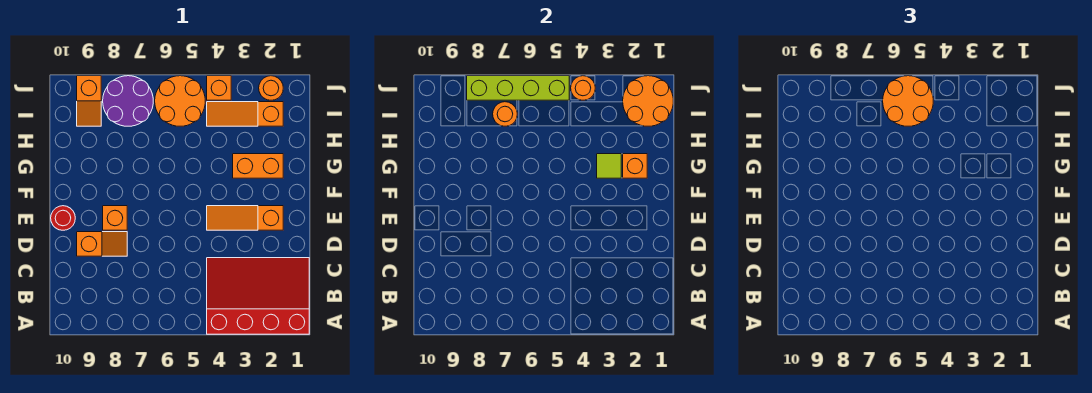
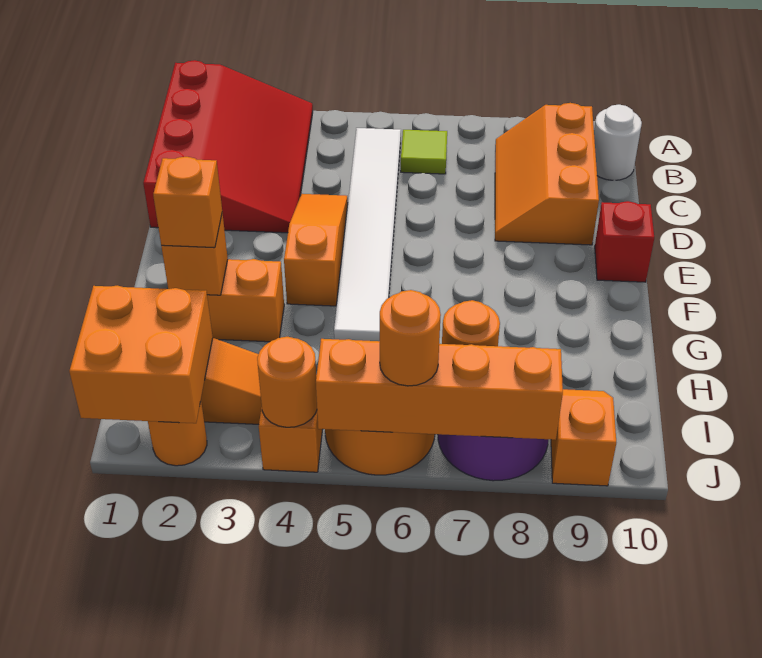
red slope A1:C4 level 1 top A -> red slope A1:D3 level 1 top 1
none -> white tile B5:G5 level 1
none -> white round brick B10 level 1
orange slope D8:D9 level 1 top 9 -> orange slope B8:D9 level 1 top 9
orange slope E2:E4 level 1 top 2 -> orange slope D4:F4 level 1 top F
orange brick E8 level 1 -> orange brick G2 level 3
red round brick E10 level 1 -> red brick E10 level 1
lime tile G3 level 2 -> lime tile B6 level 1
orange round brick I1:J2 level 2 -> orange brick I1:J2 level 2
orange round brick I5:J6 level 3 -> orange round brick J6 level 3
lime brick J5:J8 level 2 -> orange brick J5:J8 level 2

